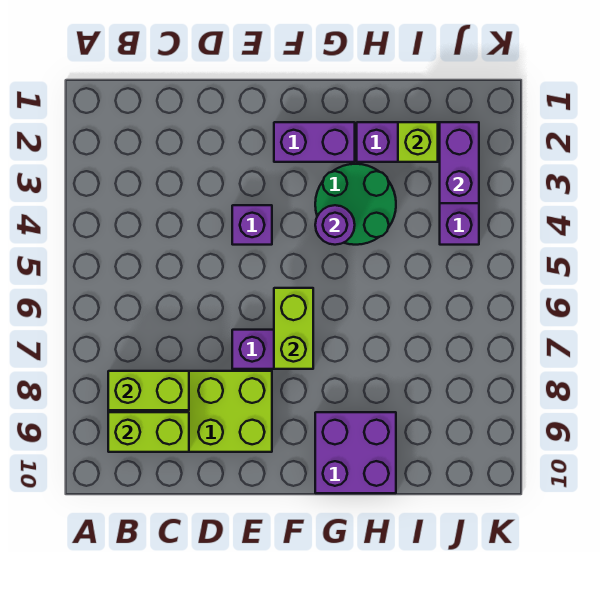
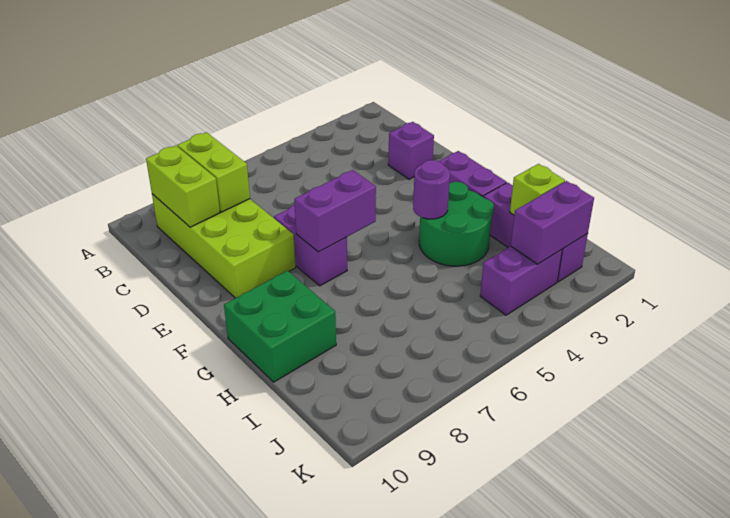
purple brick E4 level 1 -> purple brick D2 level 1
lime brick F6:F7 level 2 -> purple brick F6:F7 level 2
purple brick G9:H10 level 1 -> green brick G9:H10 level 1

